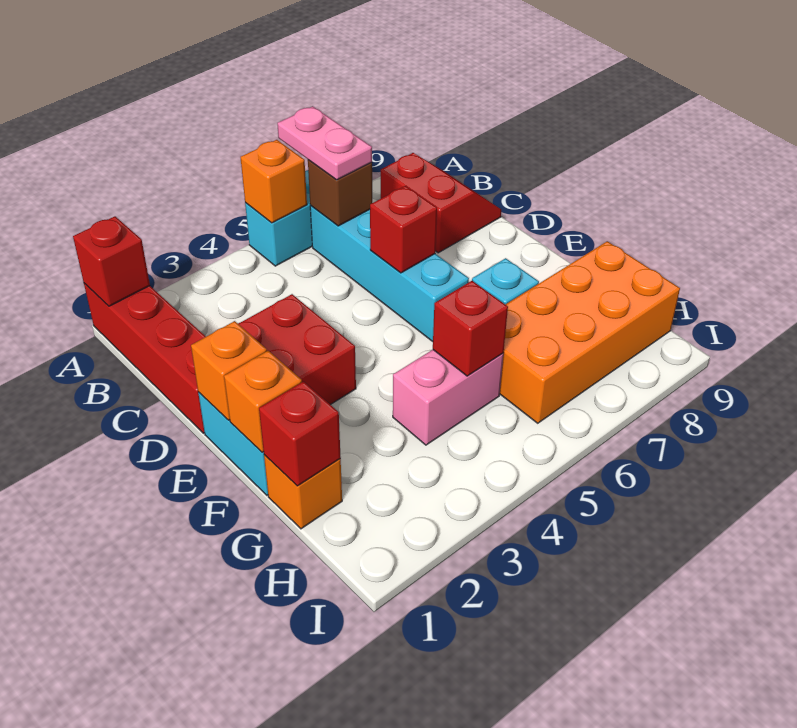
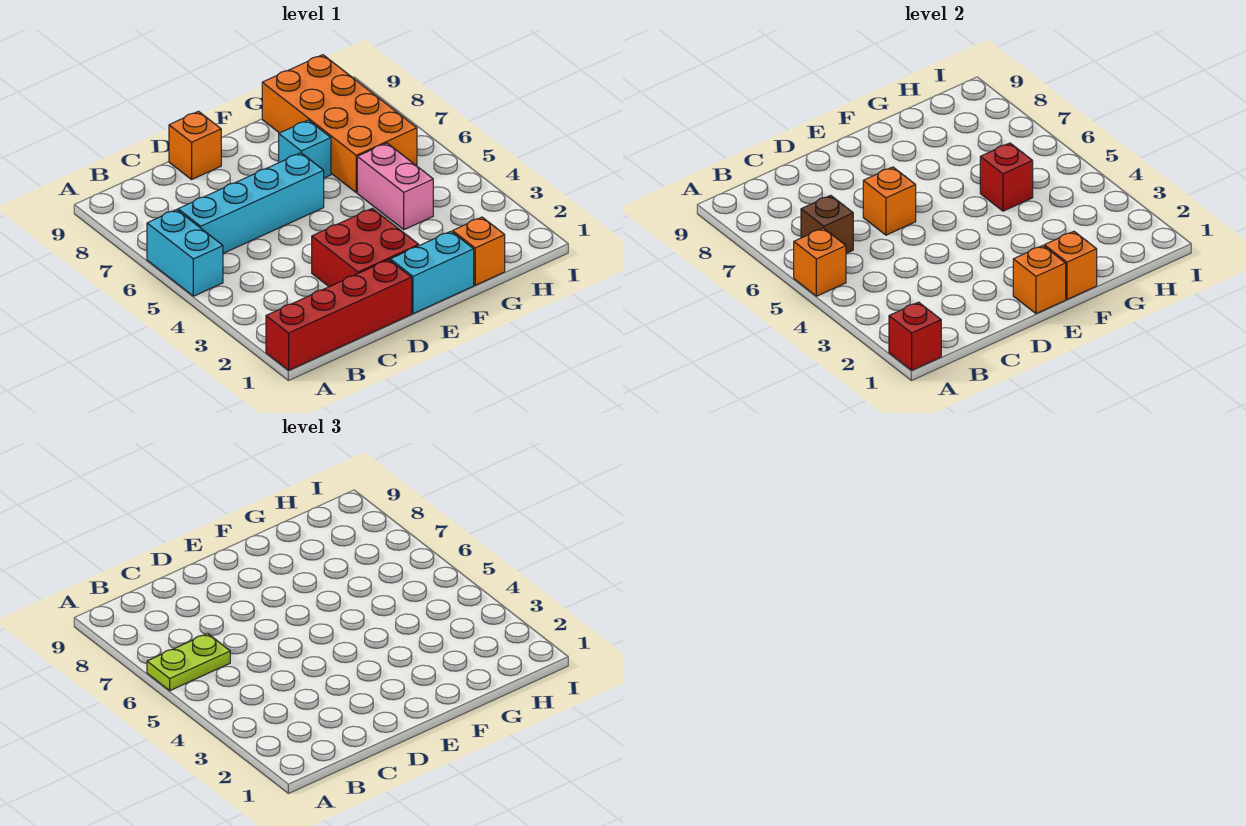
pink plate A6:B6 level 3 -> lime plate A6:B6 level 3
red slope B8:C9 level 1 top 8 -> none
red brick D6 level 2 -> orange brick D6 level 2
none -> orange brick D9 level 1
red brick G1 level 2 -> none

